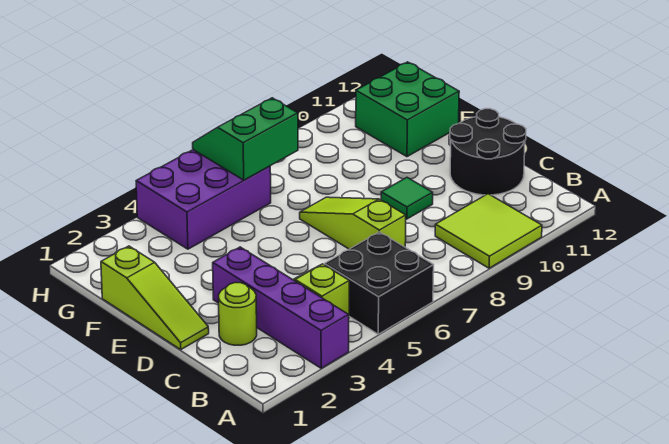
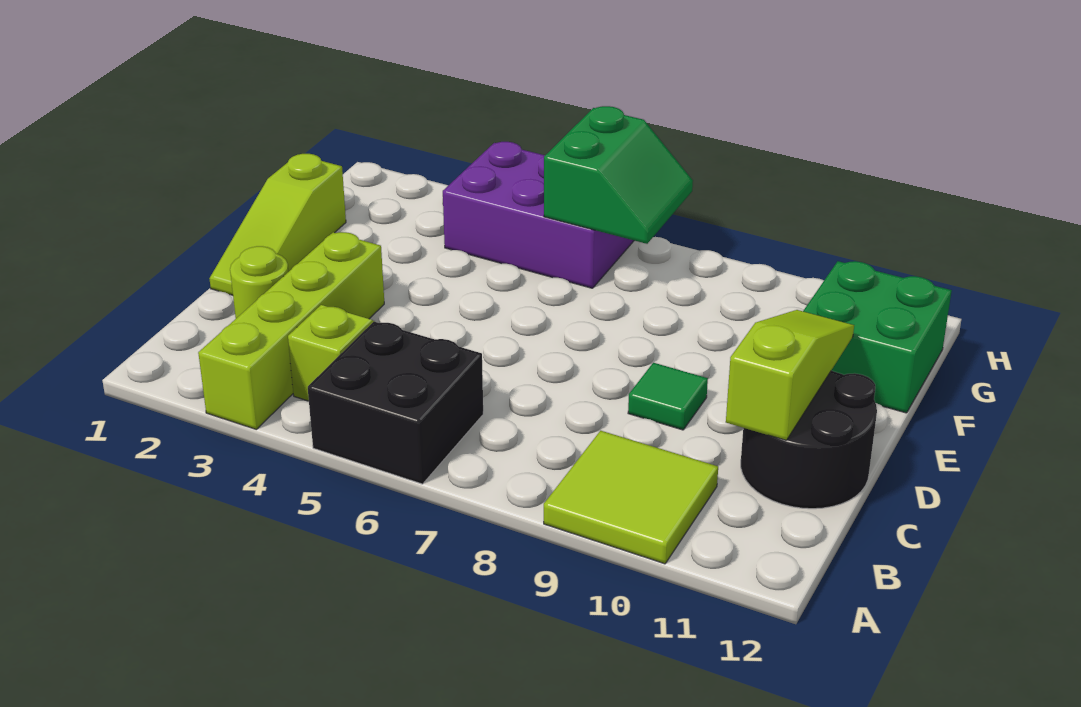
purple brick A3:D3 level 1 -> lime brick A3:D3 level 1
lime slope C7:E7 level 1 top C -> lime slope C11:E11 level 2 top C
green slope G6:H7 level 2 top G -> green slope G6:H7 level 2 top 6

